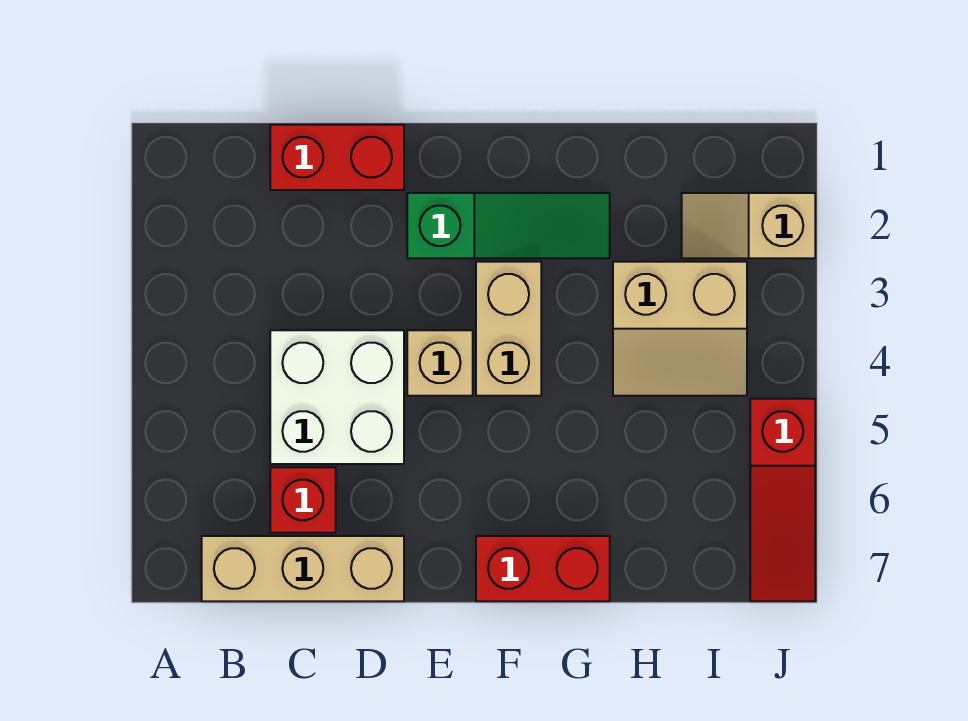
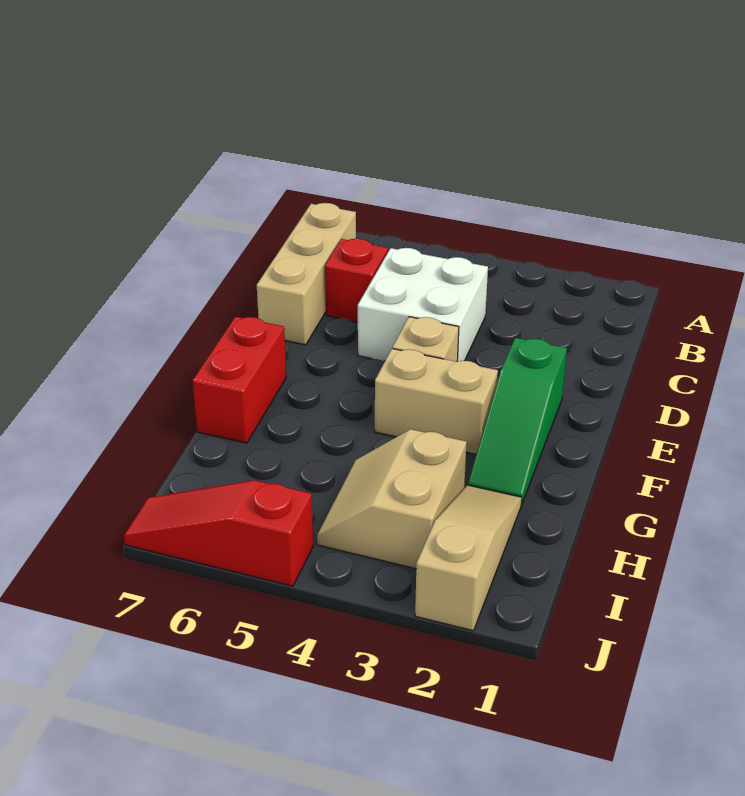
red brick C1:D1 level 1 -> none
tan slope I2:J2 level 1 top J -> tan slope H2:J2 level 1 top J

